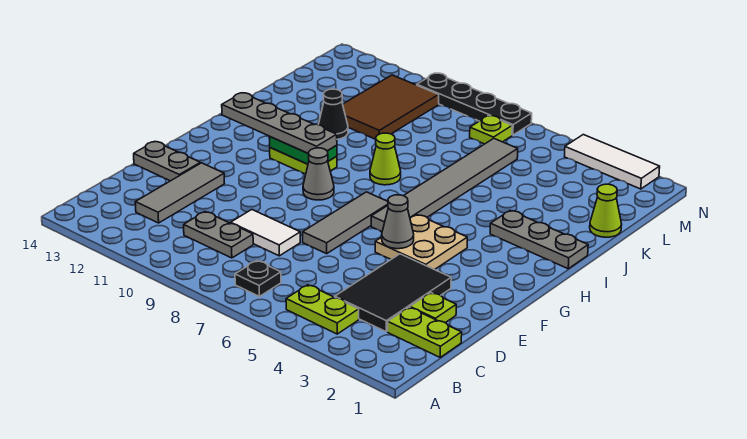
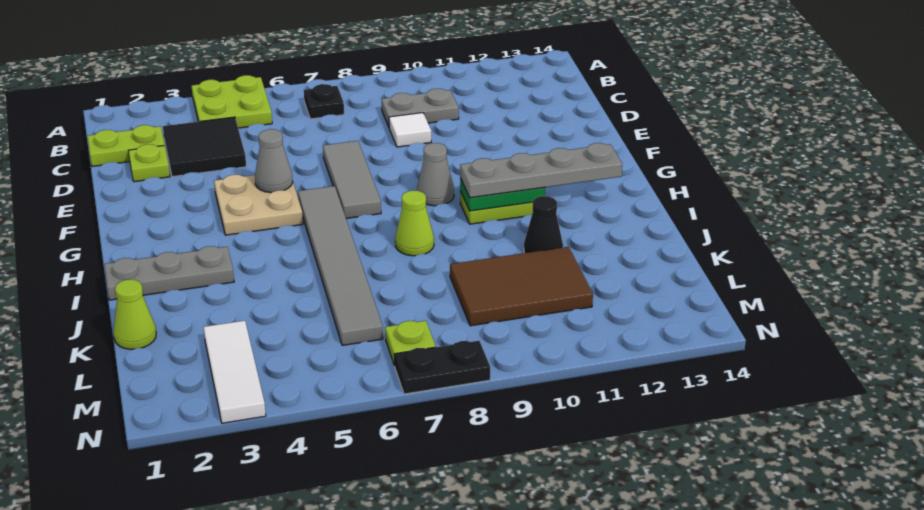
lime plate B4:B5 level 1 -> lime plate A4:B5 level 1
black tile C3:E4 level 1 -> black tile C3:D4 level 1
grey tile C12:E12 level 1 -> none
white tile D8:D9 level 1 -> white tile D9 level 1
grey plate E13:E14 level 1 -> none
brown tile K10:M11 level 1 -> brown tile K9:L11 level 1
white tile N2:N4 level 1 -> white tile L3:N3 level 1
black plate N7:N10 level 1 -> black plate N7:N8 level 1

